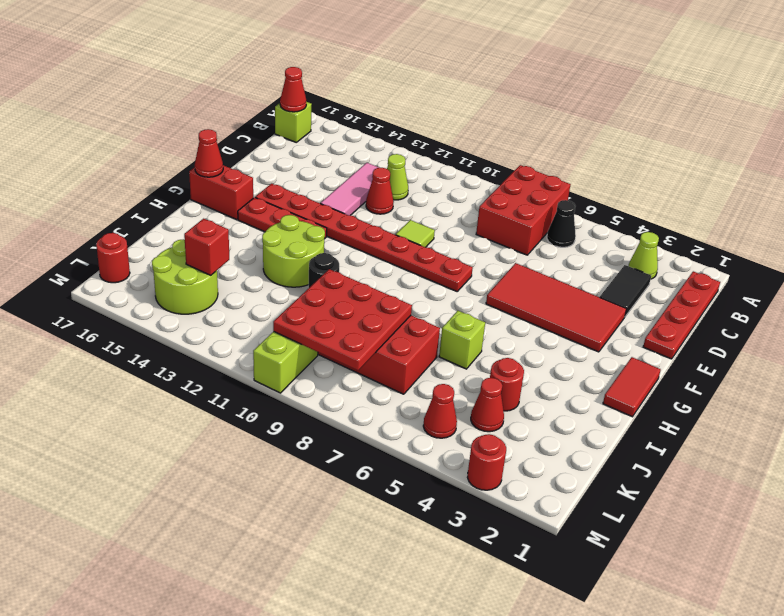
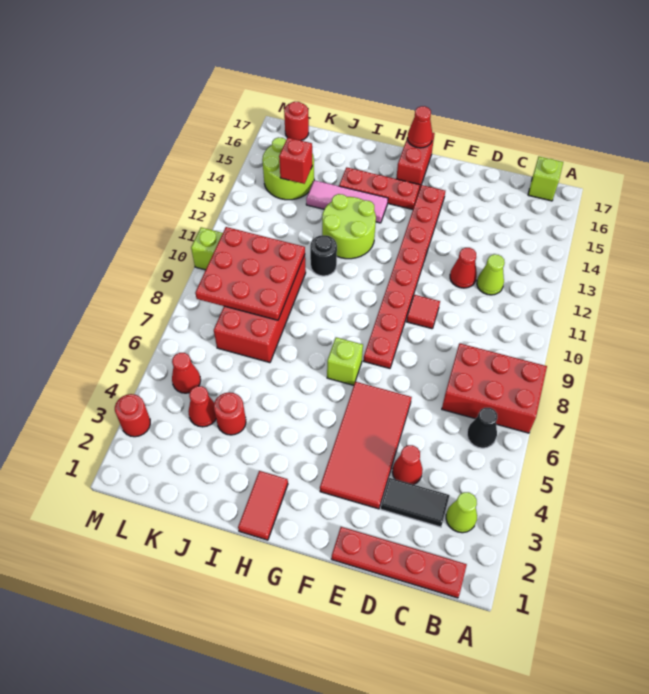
red cone B17 level 2 -> red cone D4 level 1
pink tile C13:E13 level 1 -> pink tile H14:J14 level 1
lime tile E10 level 1 -> red tile E10 level 1
red tile G1:H1 level 1 -> red tile H1:H2 level 1
red plate G13:G15 level 1 -> red plate G15:I15 level 1
lime brick I6 level 1 -> lime brick G7 level 1

